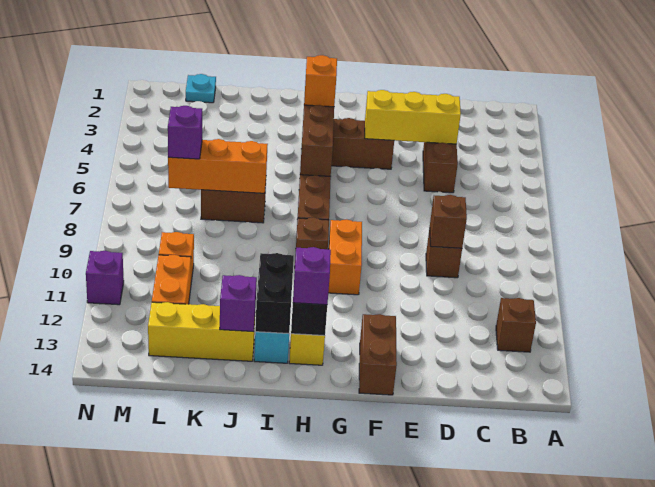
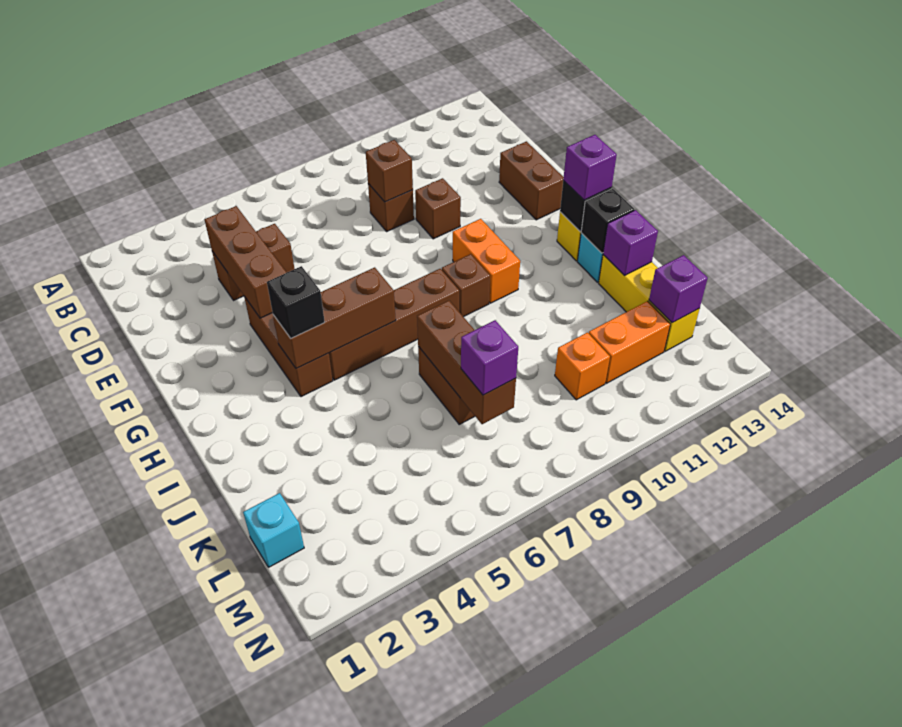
brown brick B12 level 1 -> brown brick E10 level 1
yellow brick D4:F4 level 2 -> brown brick D4:F4 level 2
brown brick F13:F14 level 1 -> brown brick E13:F13 level 1
orange brick G9:G10 level 1 -> orange brick G10:H10 level 1
orange brick H4 level 3 -> black brick H4 level 3
black brick I12:I13 level 2 -> black brick I13 level 2
orange brick J7:L7 level 2 -> brown brick J7:L7 level 2
cyan plate L1 level 1 -> cyan brick L1 level 1
purple brick N11 level 1 -> purple brick L13 level 2

